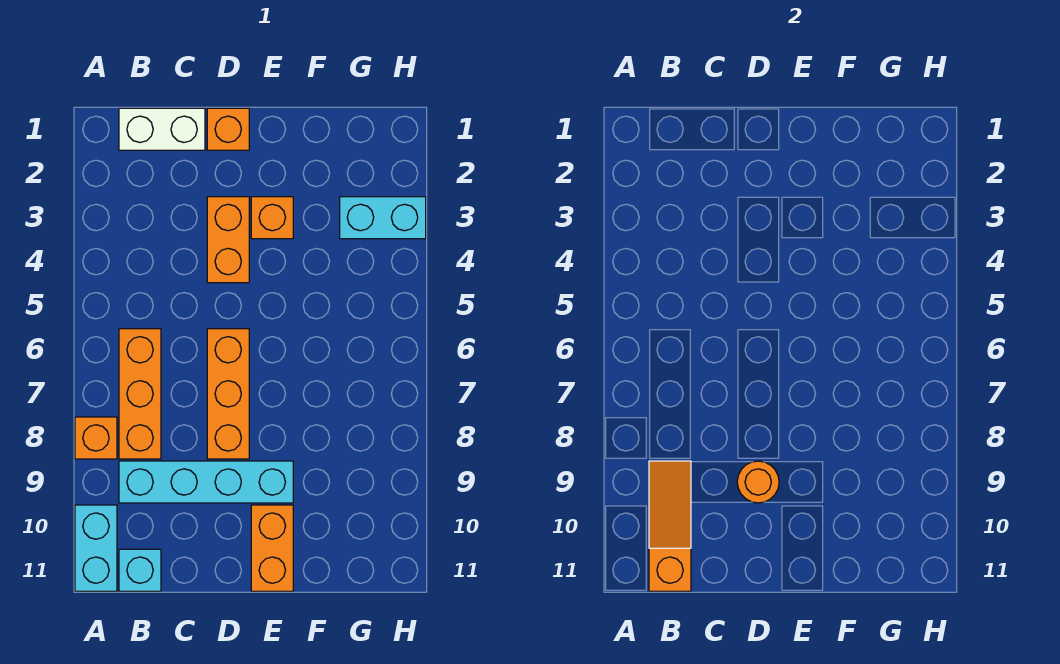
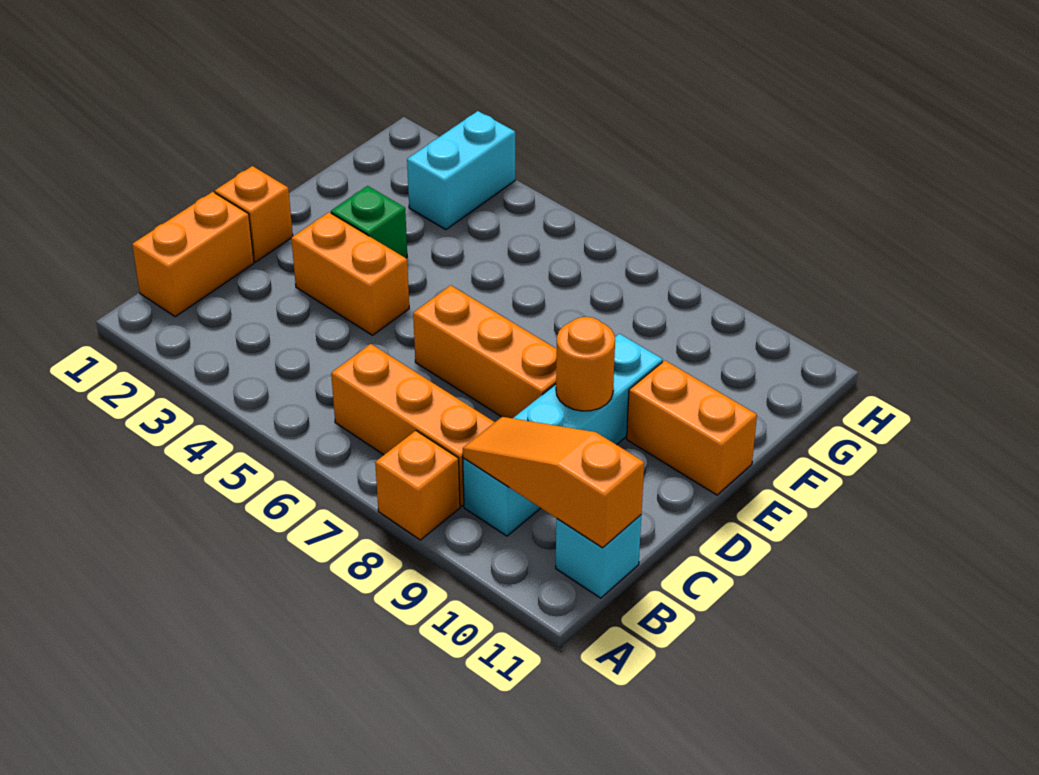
cyan brick A10:A11 level 1 -> none
white brick B1:C1 level 1 -> orange brick B1:C1 level 1
orange brick E3 level 1 -> green brick E3 level 1

